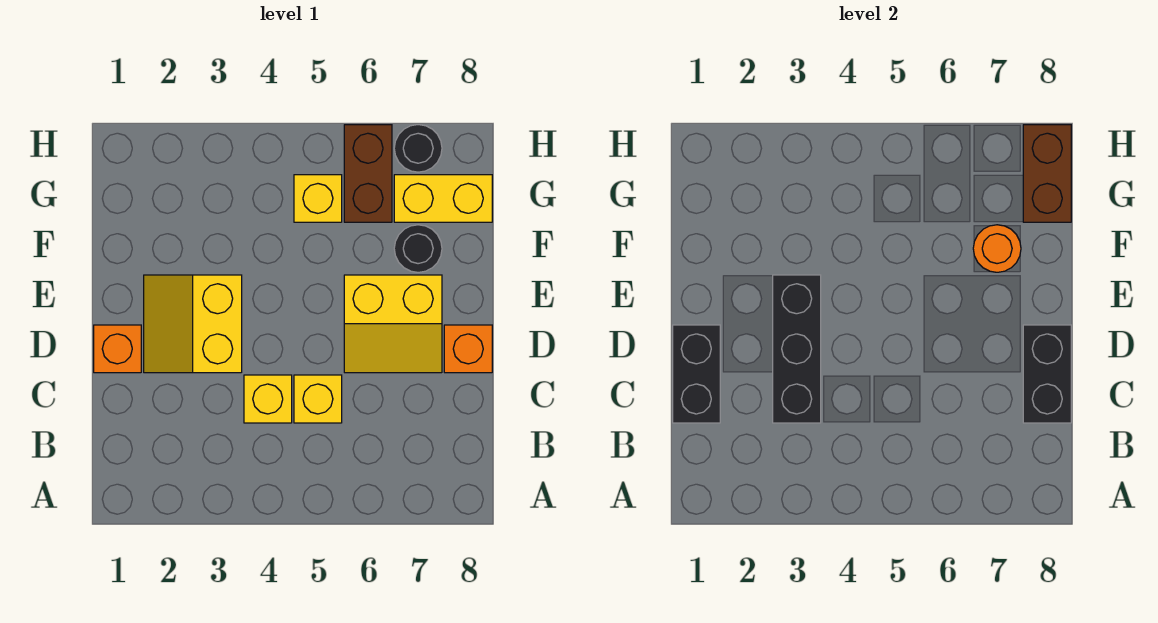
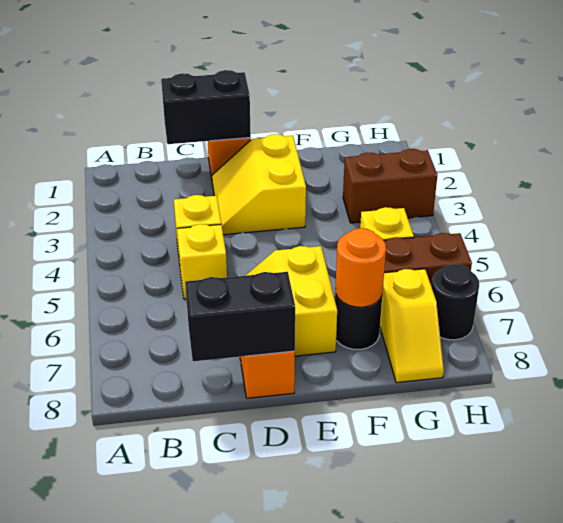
black brick C3:E3 level 2 -> none
yellow slope D2:E3 level 1 top 3 -> yellow slope D2:E3 level 1 top E
yellow brick G7:G8 level 1 -> yellow slope G7:G8 level 1 top 7
brown brick G8:H8 level 2 -> brown brick G3:H3 level 1

